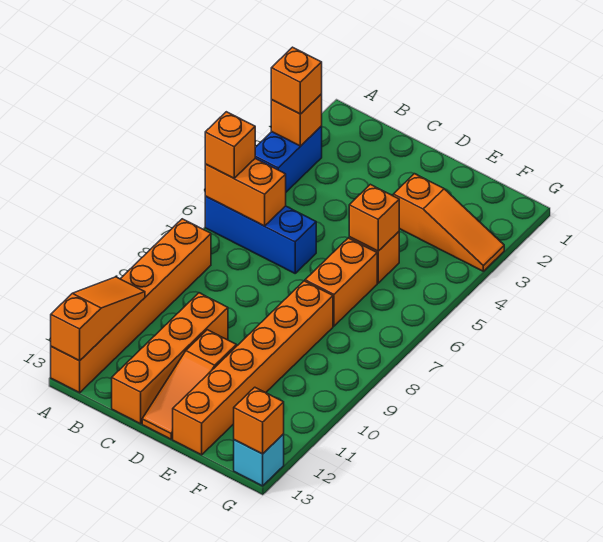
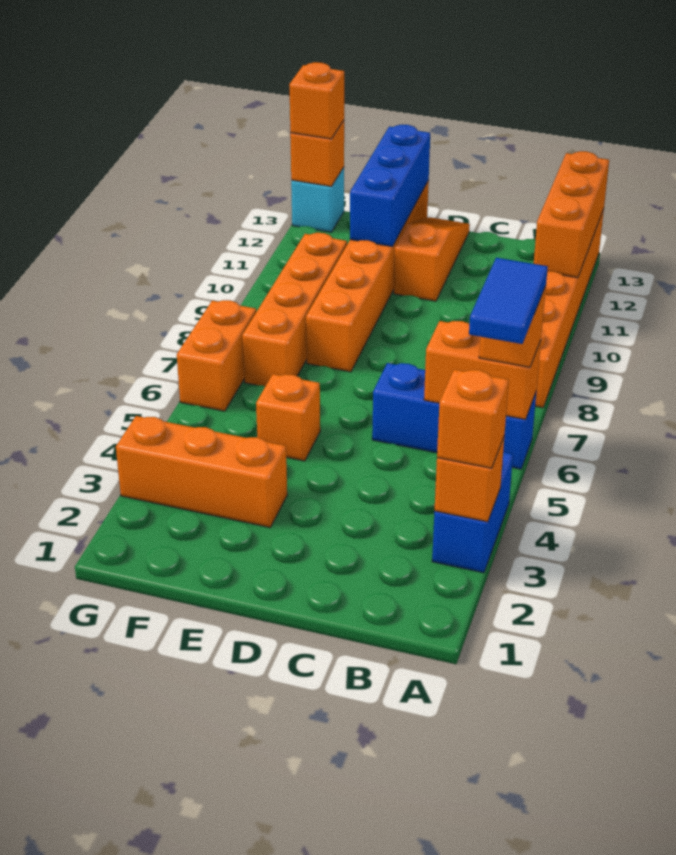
none -> blue tile A5:A6 level 4
orange slope A11:A13 level 2 top 13 -> orange brick A11:A13 level 2
orange brick C10:C13 level 1 -> orange brick F7:F10 level 1
orange slope E3:G3 level 1 top E -> orange brick E3:G3 level 1
orange brick E5 level 2 -> orange brick G13 level 3
orange brick E6:E7 level 1 -> orange brick G6:G7 level 1
none -> blue brick E11:E13 level 2

